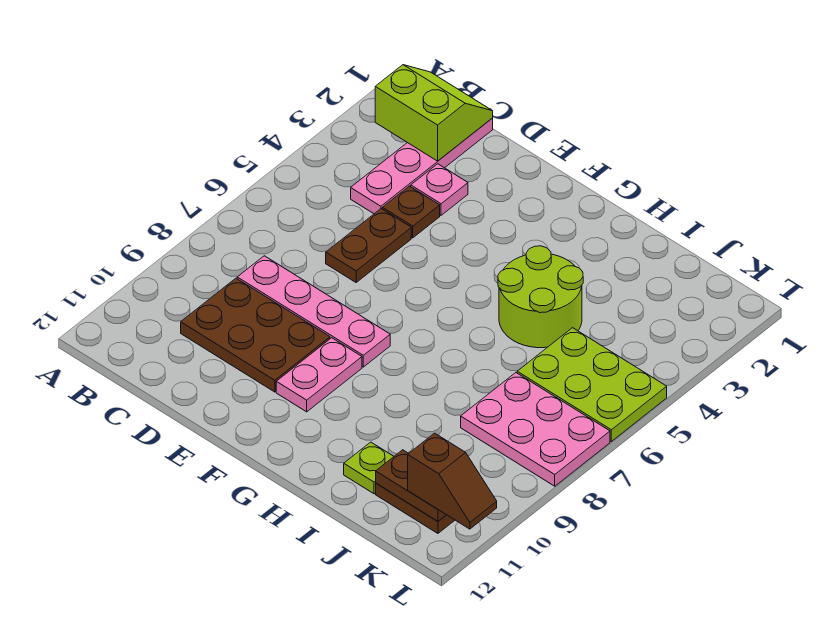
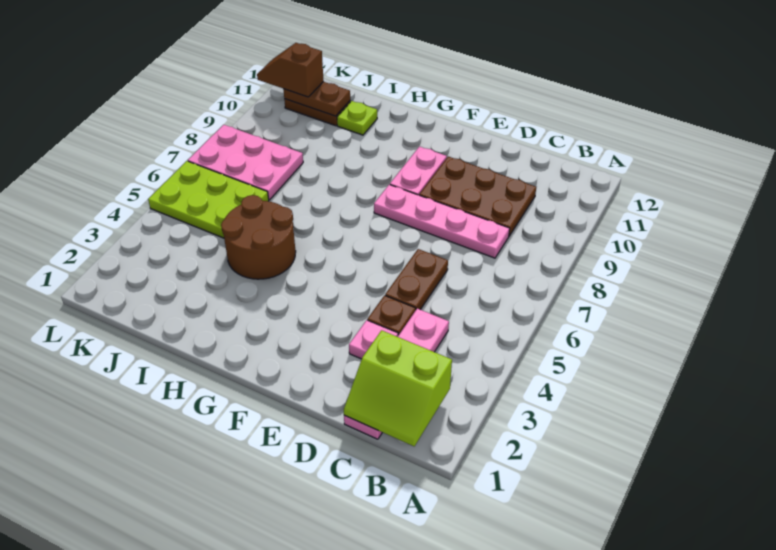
lime round brick H4:I5 level 1 -> brown round brick H4:I5 level 1

